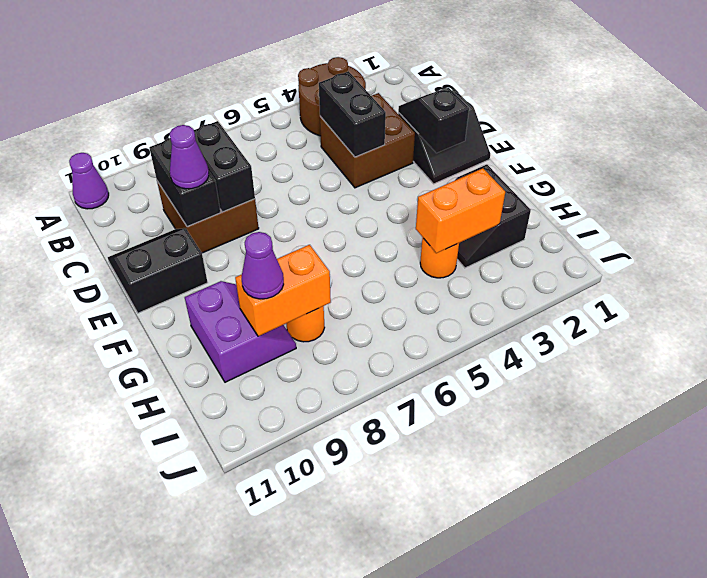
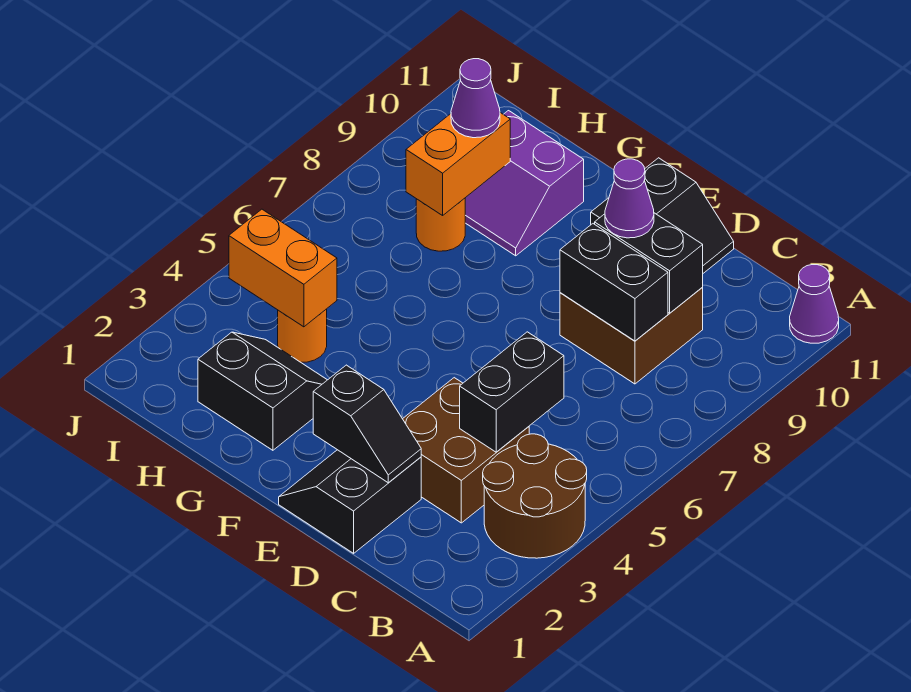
black brick C4:D4 level 2 -> black brick C4:C5 level 2
orange brick H3:H4 level 2 -> orange brick H4:I4 level 2

